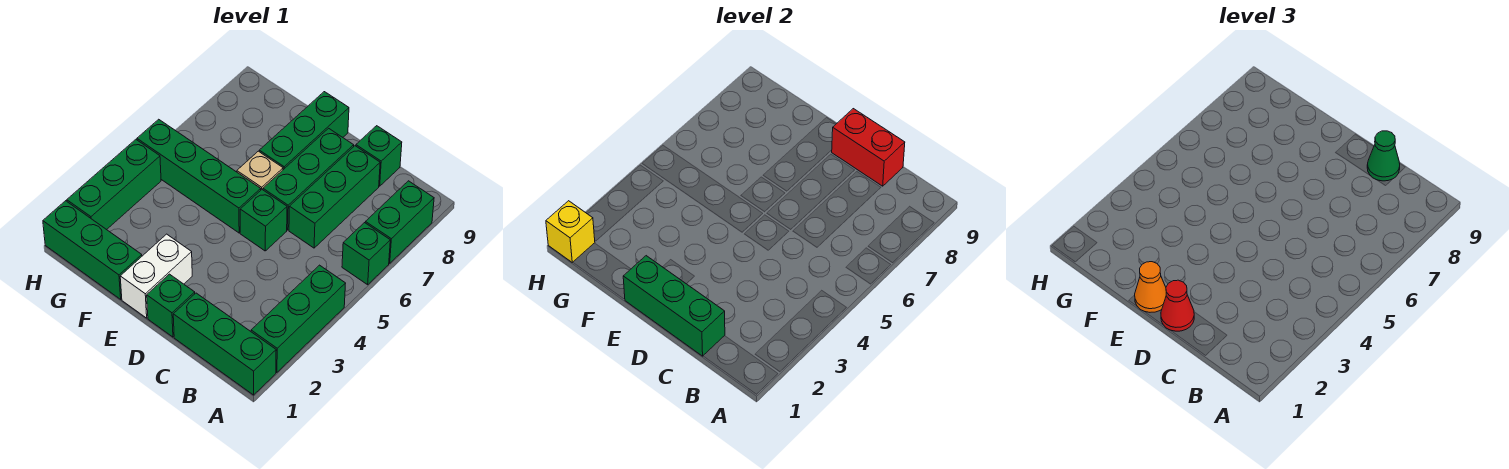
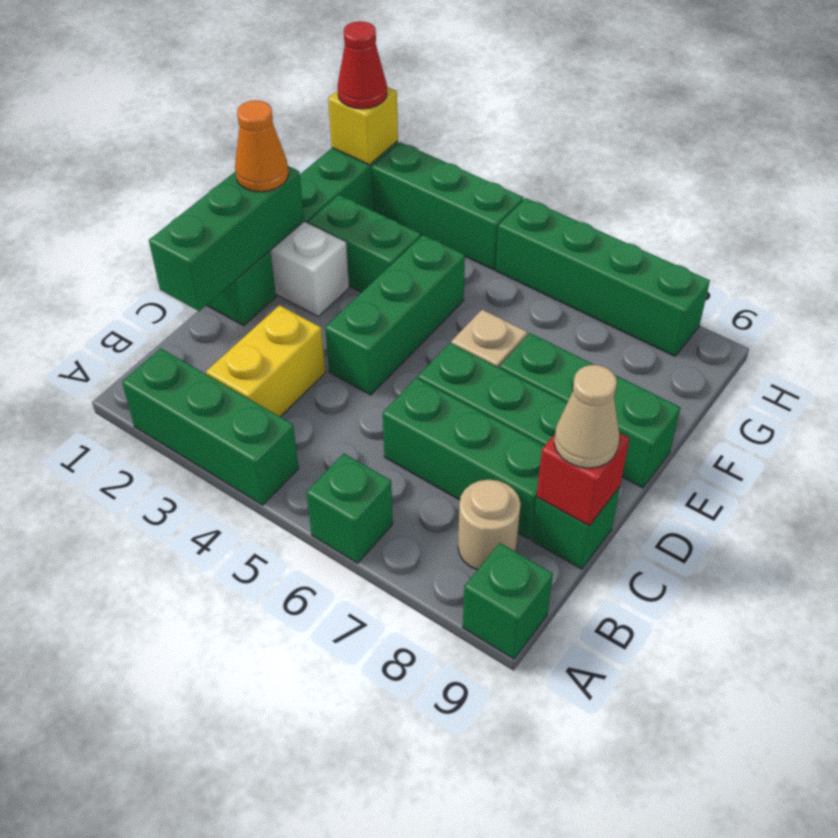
green brick A1:C1 level 1 -> green brick D4:F4 level 1
green brick A7:A8 level 1 -> green brick F2:F3 level 1
none -> yellow brick B3:C3 level 1
none -> tan round brick B8 level 1
red brick C9:D9 level 2 -> red brick C9 level 2
green cone C9 level 3 -> tan cone C9 level 3
red cone D1 level 3 -> red cone H1 level 3
green brick D5 level 1 -> green brick A9 level 1
green brick E5:H5 level 1 -> green brick H5:H8 level 1

